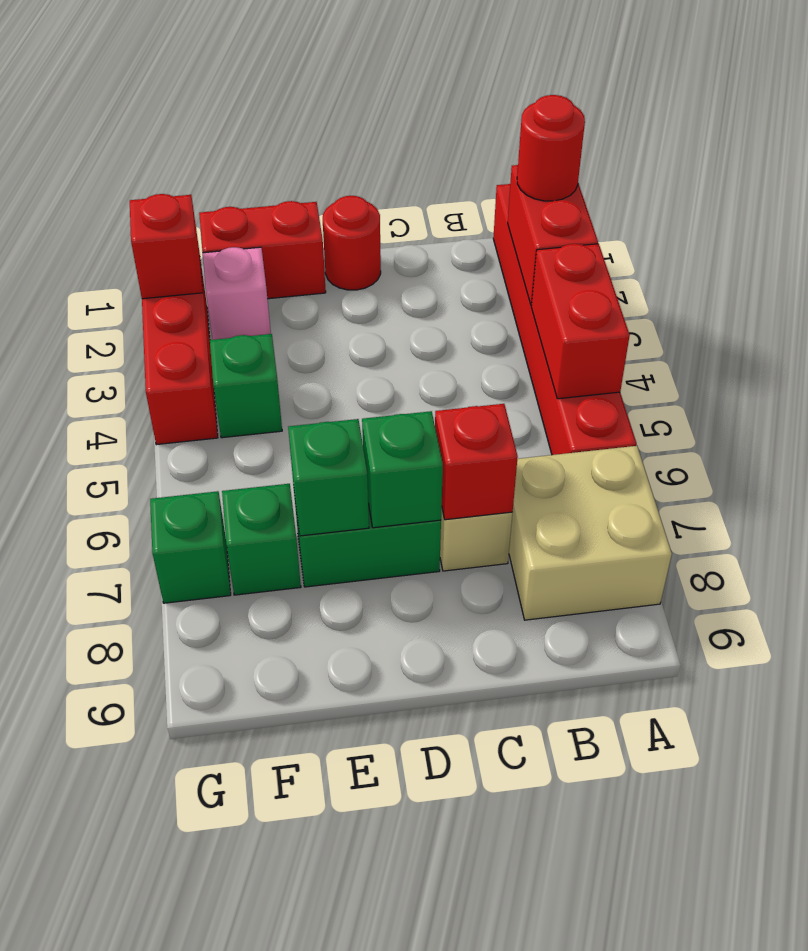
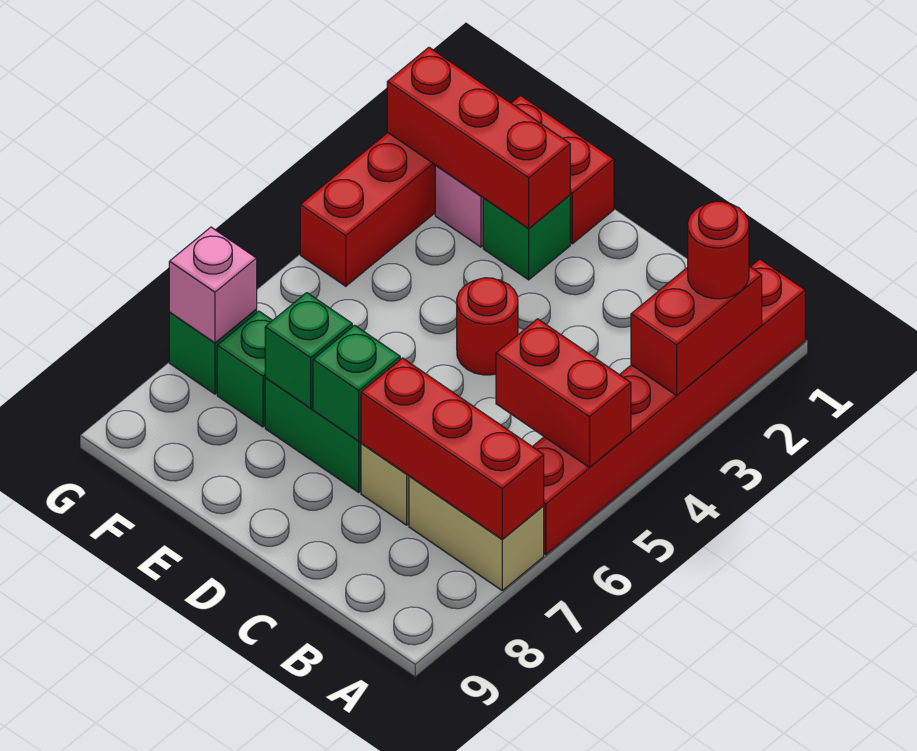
red brick A4:A5 level 2 -> red brick A5:B5 level 2
tan brick A7:B8 level 1 -> tan brick A7:B7 level 1
red brick C7 level 2 -> red brick A7:C7 level 2
red round brick D1 level 1 -> red round brick D4 level 1
green brick F4 level 1 -> green brick E2 level 1
red brick G2 level 2 -> red brick E2:G2 level 2
none -> pink brick G7 level 2

